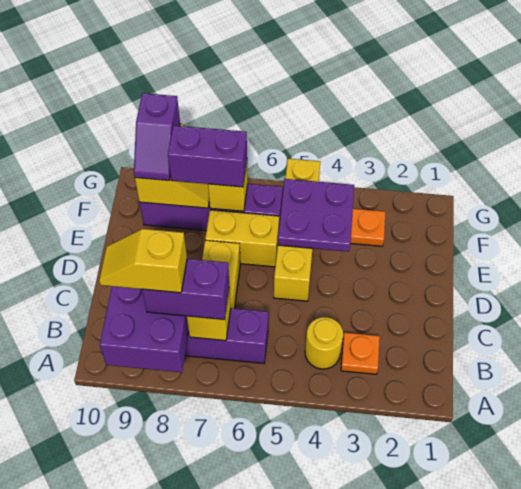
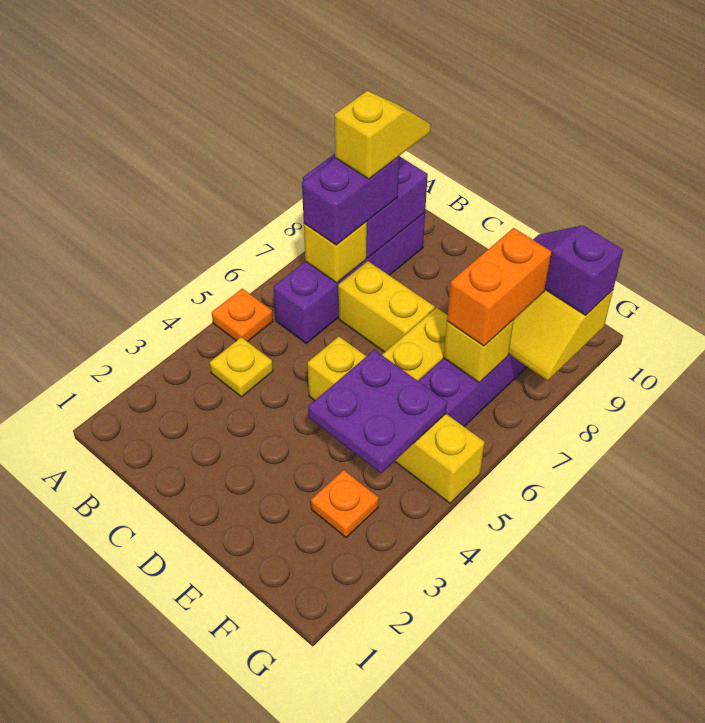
orange plate B3 level 1 -> orange plate A5 level 1
yellow round brick B4 level 1 -> yellow plate B4 level 1
purple brick F7:F8 level 3 -> orange brick F7:F8 level 3

